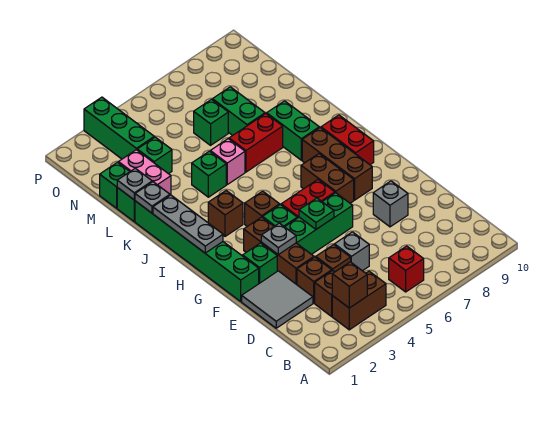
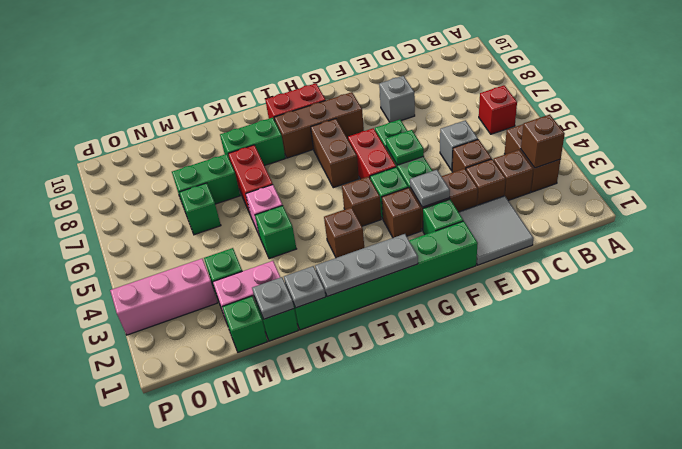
brown brick G7:H7 level 1 -> brown brick H6:H7 level 1
green brick N3:P3 level 1 -> pink brick N3:P3 level 1

